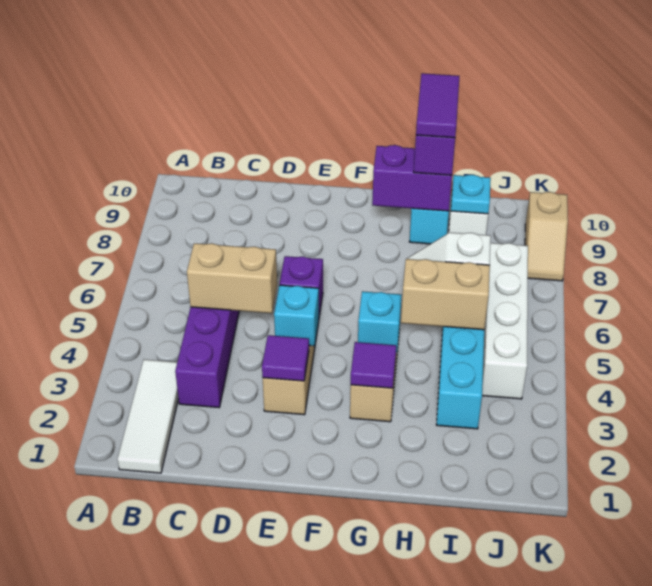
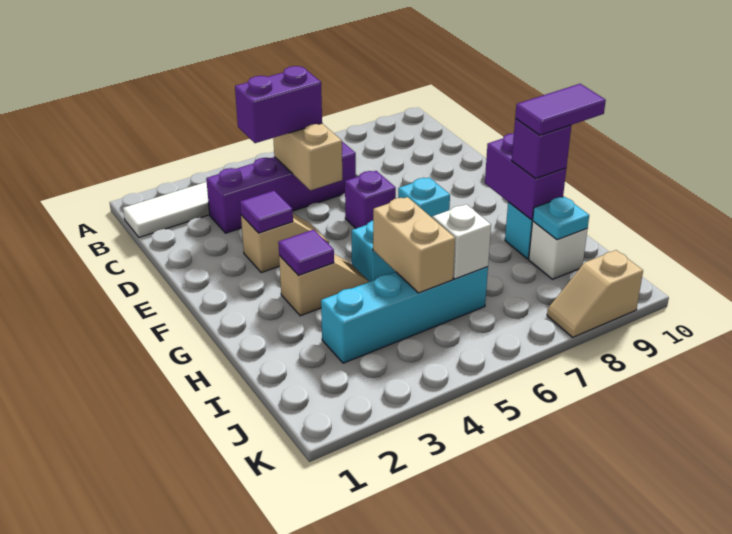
none -> purple brick C4:C5 level 3
cyan brick E5 level 1 -> cyan brick F7 level 1
white brick J4:J7 level 1 -> none

